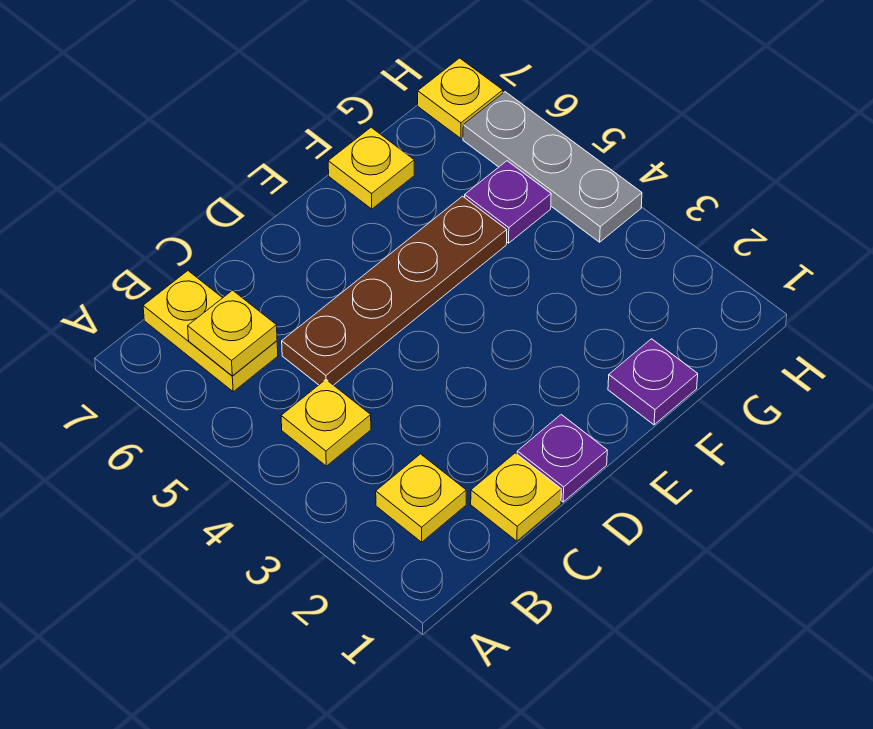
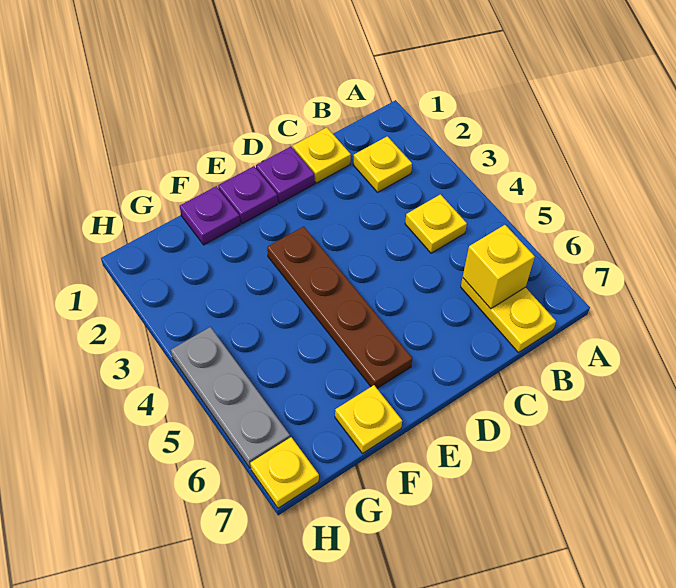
yellow plate B6 level 2 -> yellow brick B6 level 2
brown plate C5:F5 level 1 -> brown plate E3:E6 level 1
purple plate G5 level 1 -> purple plate E1 level 1

